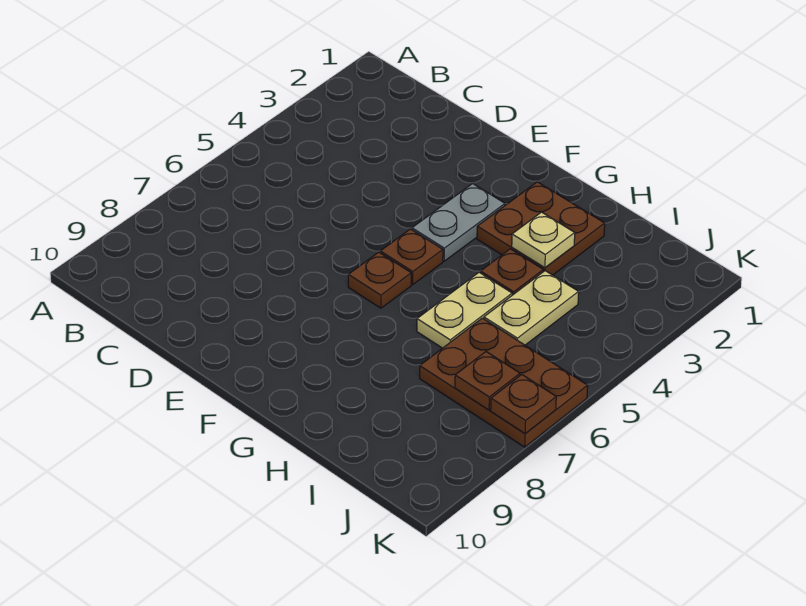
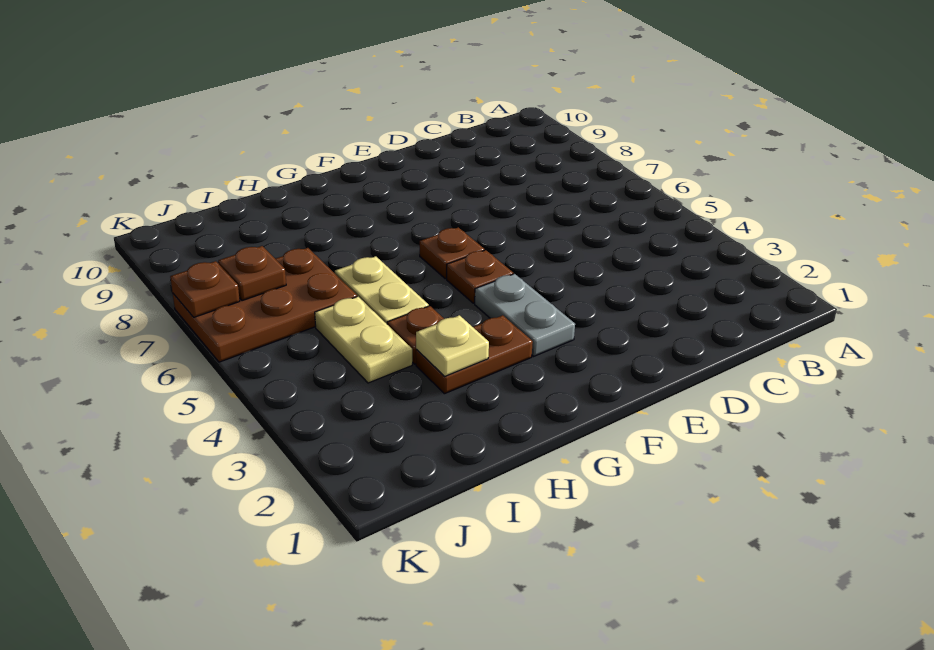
brown plate G2:H3 level 1 -> brown plate G3:H3 level 1

